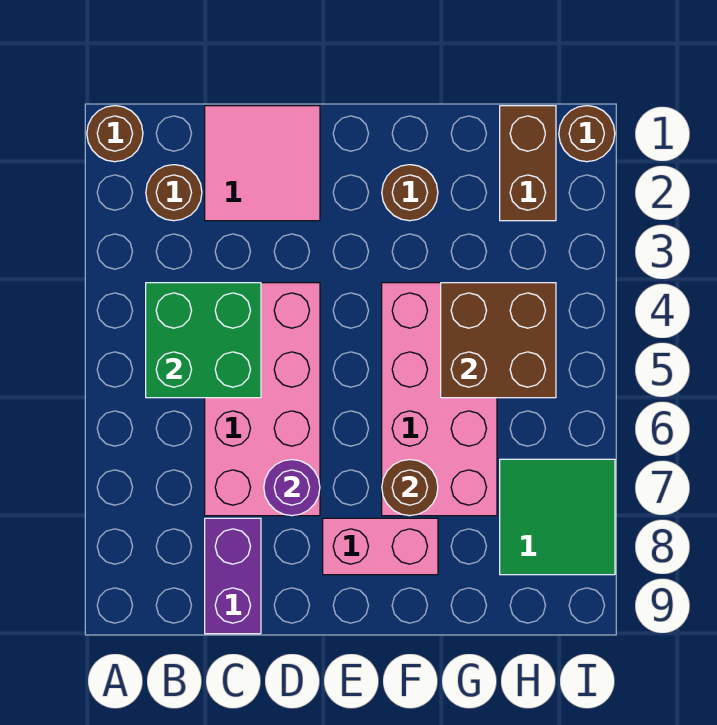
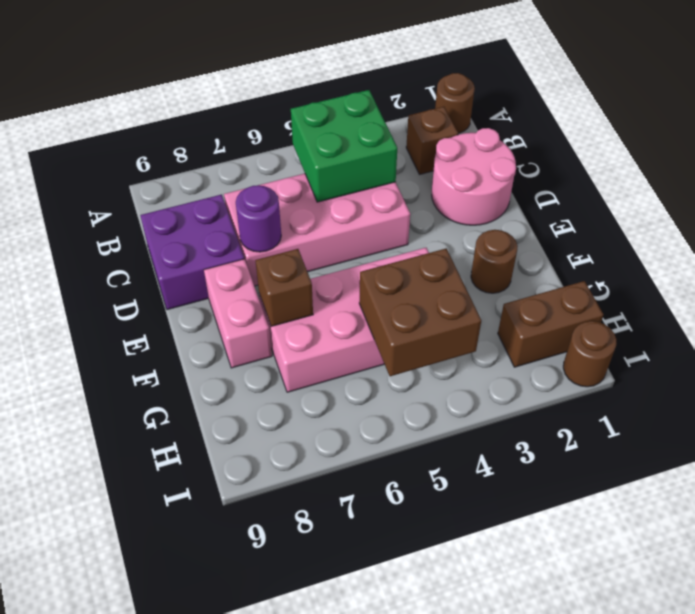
brown round brick B2 level 1 -> brown brick B2 level 1
pink tile C1:D2 level 1 -> pink round brick C1:D2 level 1
purple brick C8:C9 level 1 -> purple brick C8:D9 level 1
brown round brick F7 level 2 -> brown brick F7 level 2
green tile H7:I8 level 1 -> none

